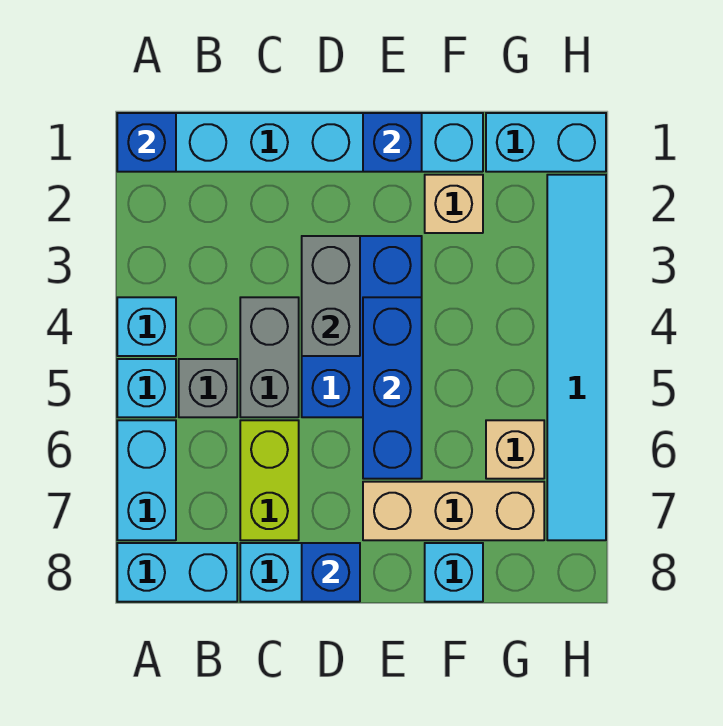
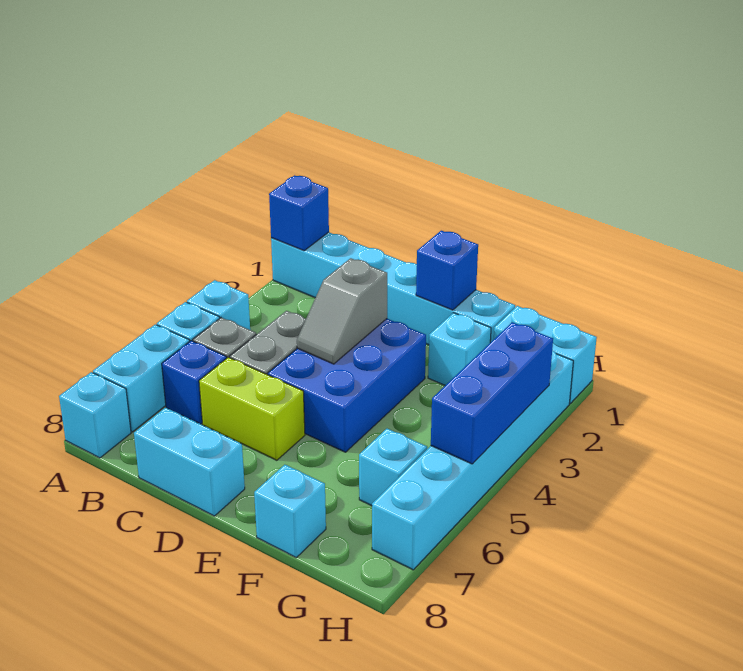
cyan brick A8:B8 level 1 -> cyan brick A8 level 1
lime brick C6:C7 level 1 -> lime brick C6:D6 level 1
grey brick D3:D4 level 2 -> grey slope D3:D4 level 2 top 3
blue brick D8 level 2 -> blue brick B6 level 1
blue brick E4:E6 level 2 -> blue brick H3:H5 level 2
tan brick E7:G7 level 1 -> none
tan brick F2 level 1 -> cyan brick F2 level 1
tan brick G6 level 1 -> cyan brick G6 level 1
cyan tile H2:H7 level 1 -> cyan brick H2:H7 level 1

